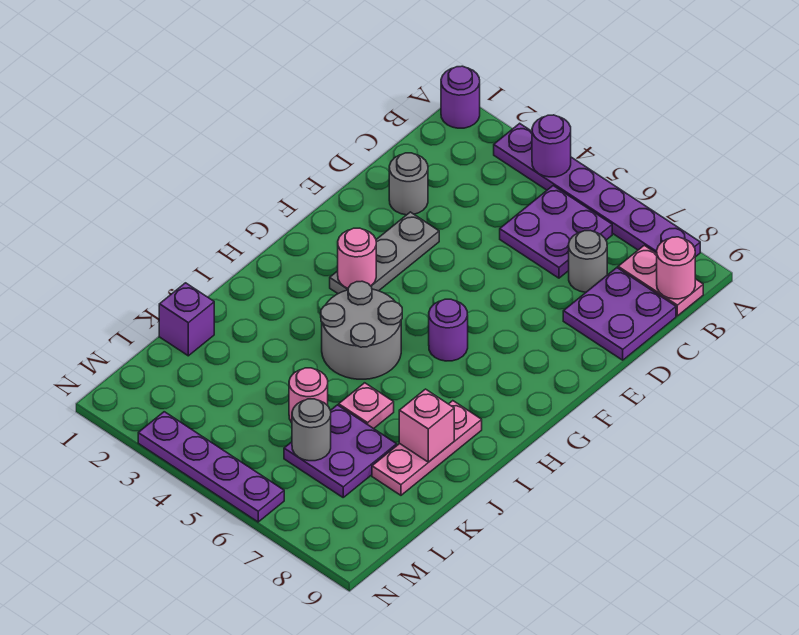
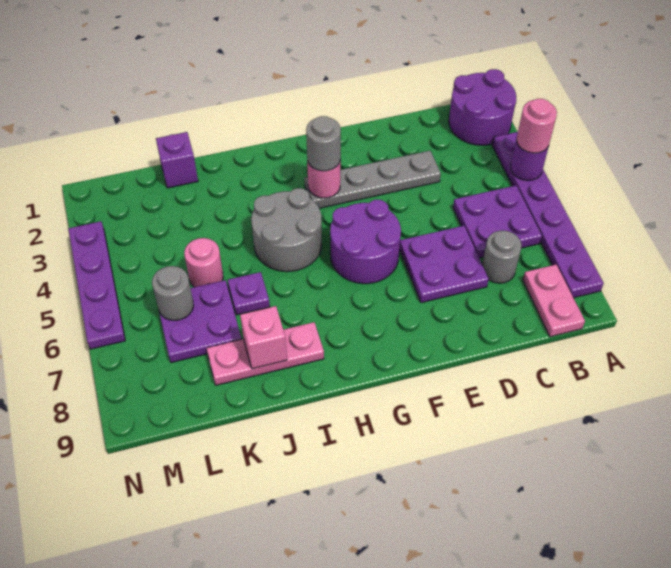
purple round brick A1 level 1 -> purple round brick A1:B2 level 1
pink round brick B9 level 2 -> pink round brick A4 level 3
purple plate C8:D9 level 1 -> purple plate D6:E7 level 1
grey round brick D2 level 1 -> grey round brick G3 level 3
grey plate E3:G3 level 1 -> grey plate D3:G3 level 1
purple round brick G6 level 1 -> purple round brick F5:G6 level 1
pink plate J6 level 1 -> purple plate J6 level 1

